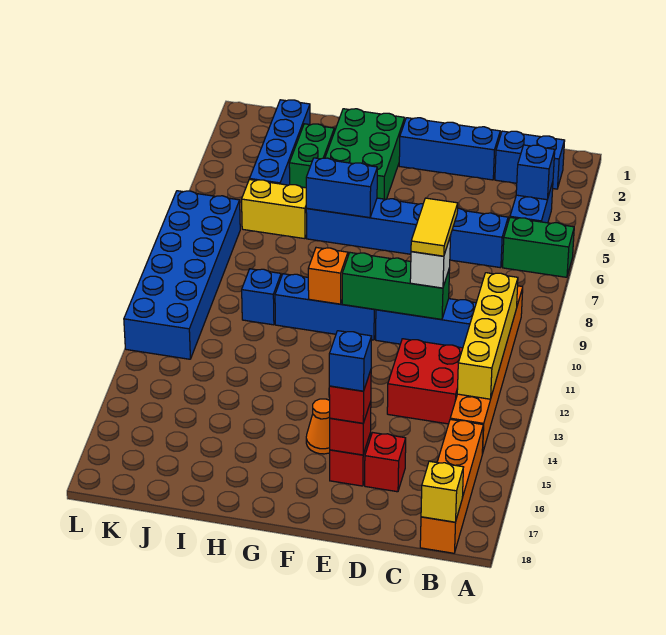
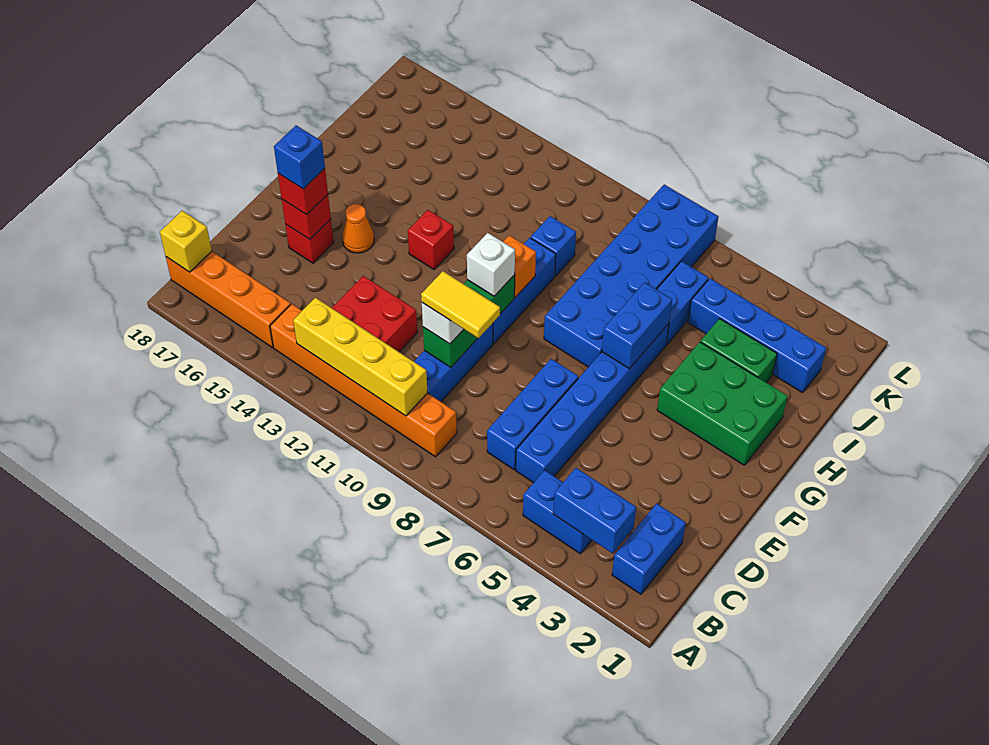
green brick A6:B6 level 1 -> none
blue brick B4 level 2 -> blue brick B3:B4 level 2
blue brick D2:F2 level 1 -> blue brick C7:E7 level 1
red brick D16 level 1 -> red brick G13 level 1
none -> white brick F10 level 3
yellow brick I6:J6 level 1 -> blue brick I6:J6 level 1
blue brick K7:L12 level 1 -> blue brick G7:L8 level 1

